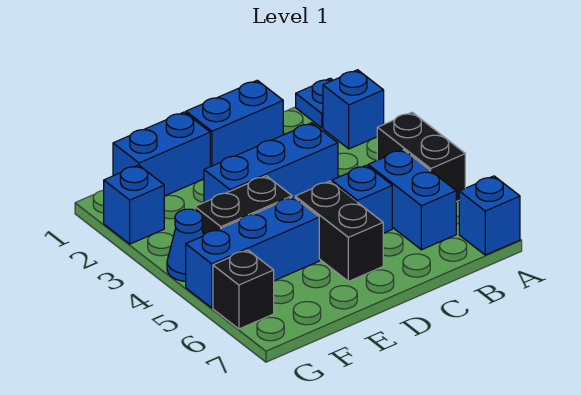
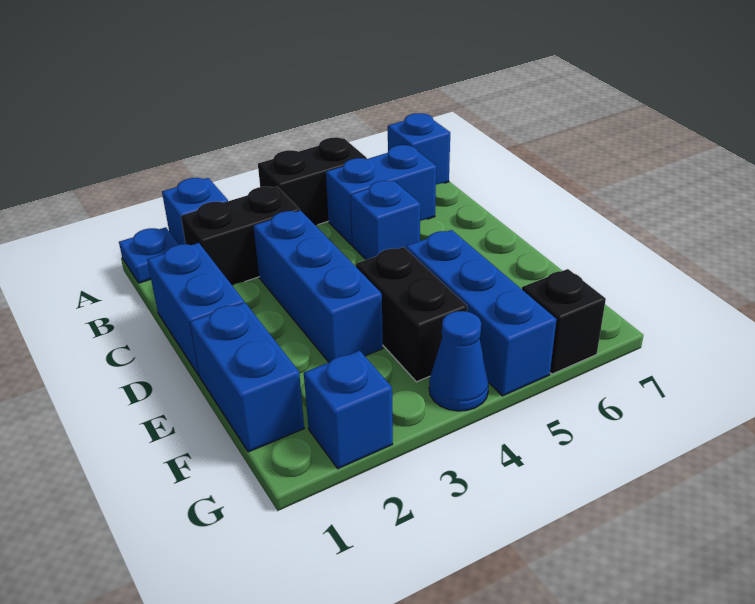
black brick D5:D6 level 1 -> black brick B2:B3 level 1

